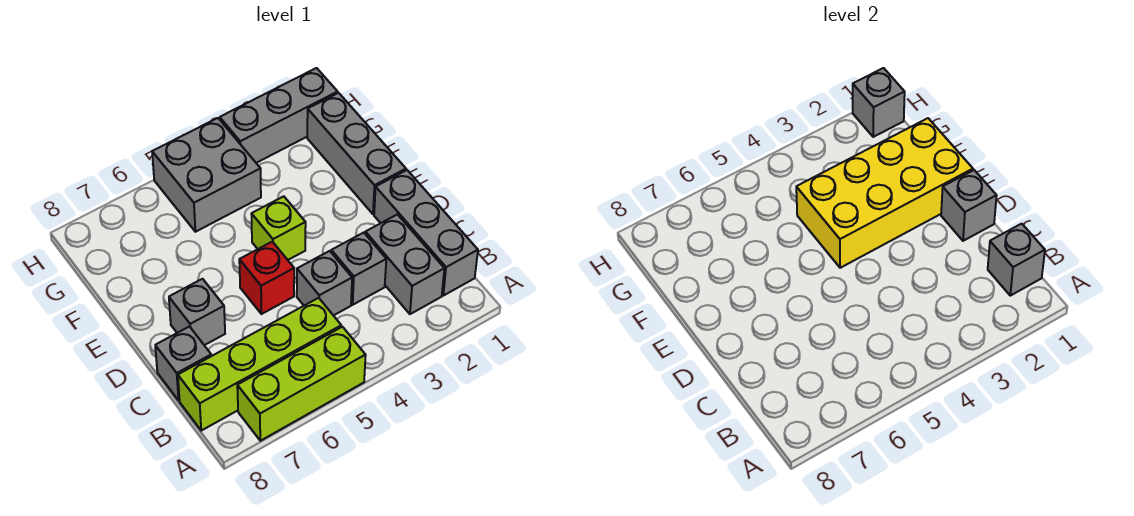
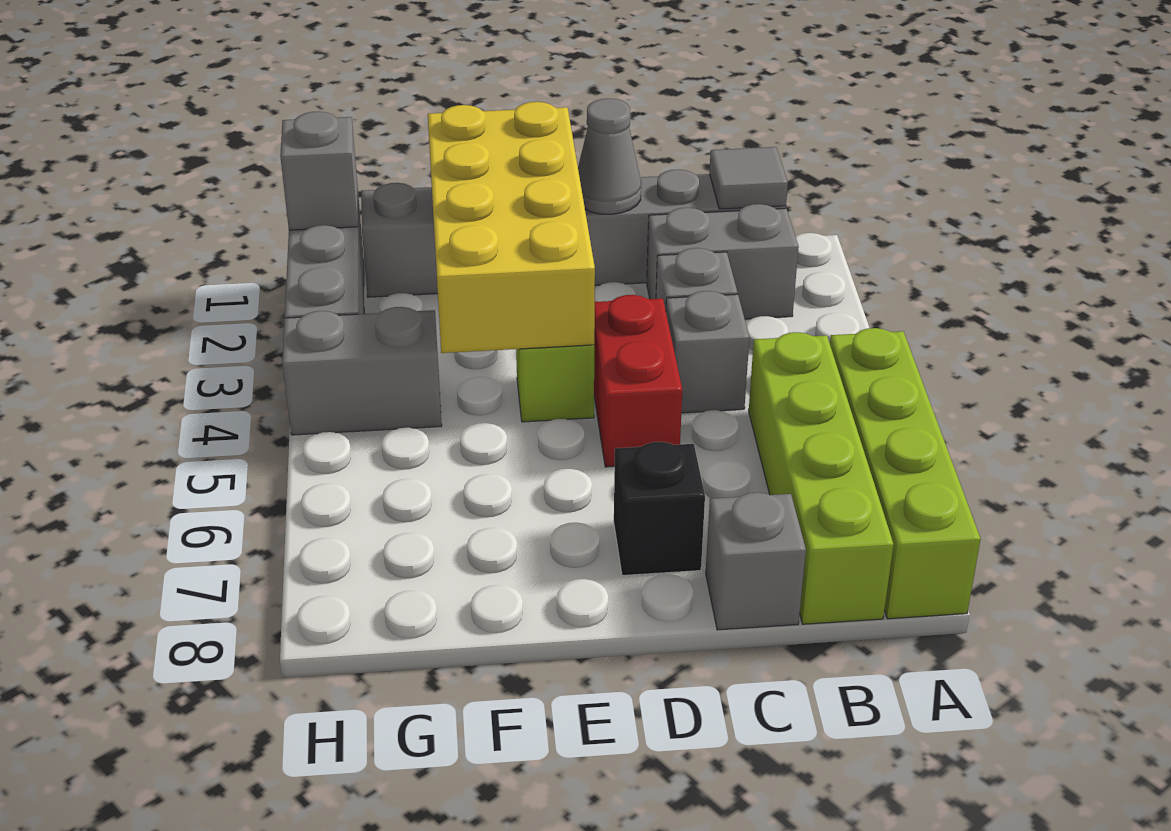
lime brick A5:A7 level 1 -> lime brick A5:A8 level 1
grey brick B1 level 2 -> grey tile B1 level 2
grey brick D1 level 2 -> grey cone D1 level 2
red brick D5 level 1 -> red brick D4:D5 level 1
grey brick D7 level 1 -> black brick D7 level 1
grey brick G4:H5 level 1 -> grey brick G4:H4 level 1

